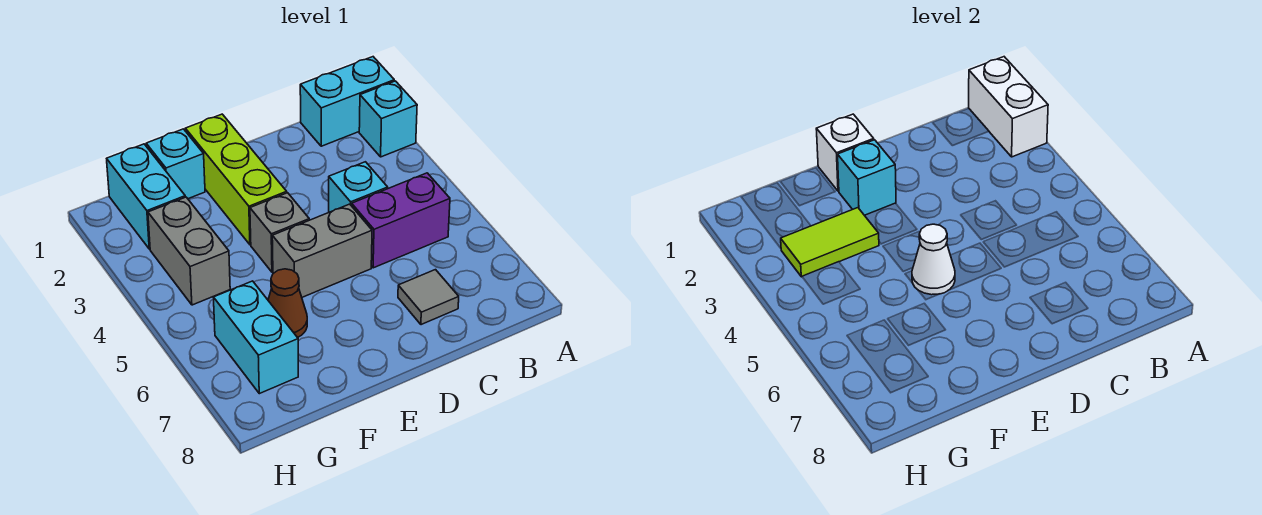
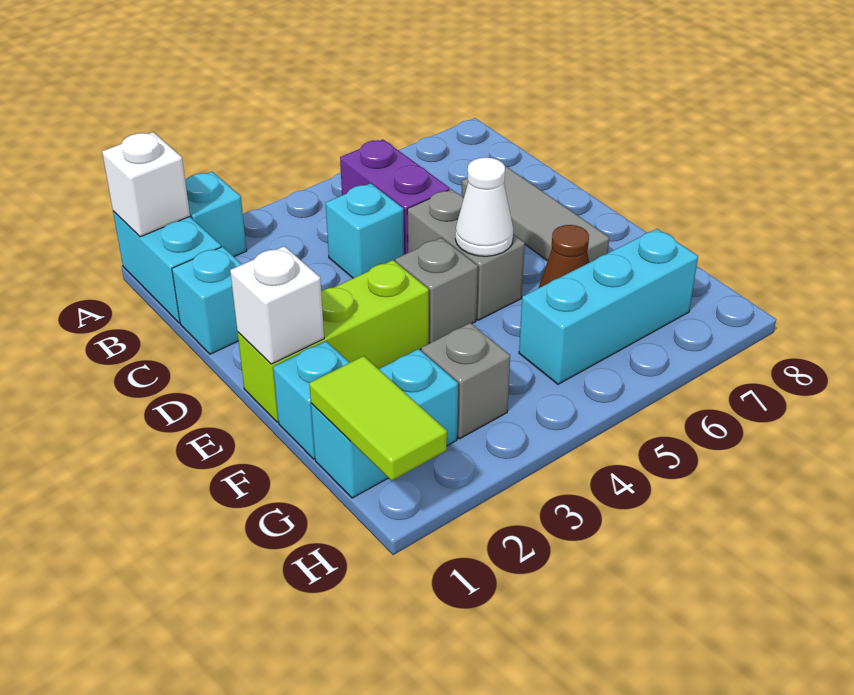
white brick A1:A2 level 2 -> white brick A1 level 2
grey tile C7 level 1 -> grey tile C7:E7 level 1
cyan brick E2 level 2 -> cyan brick C1 level 1
lime tile F3:G3 level 2 -> lime tile G1:H1 level 2
grey brick G3:G4 level 1 -> grey brick G3 level 1
cyan brick G6:G7 level 1 -> cyan brick G5:G7 level 1

